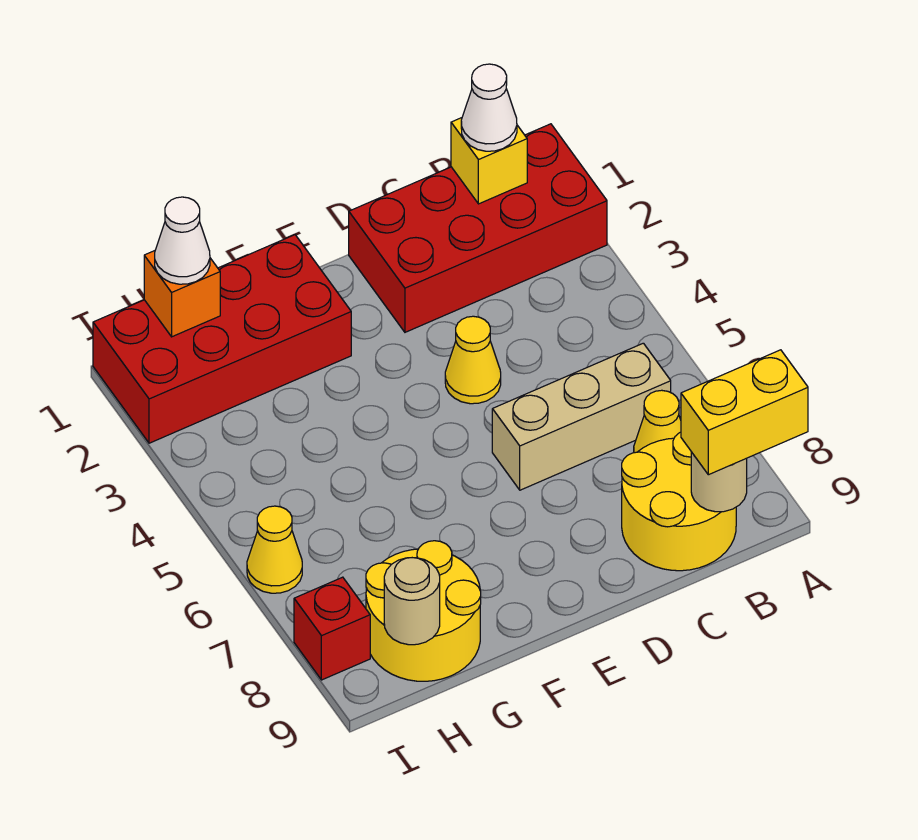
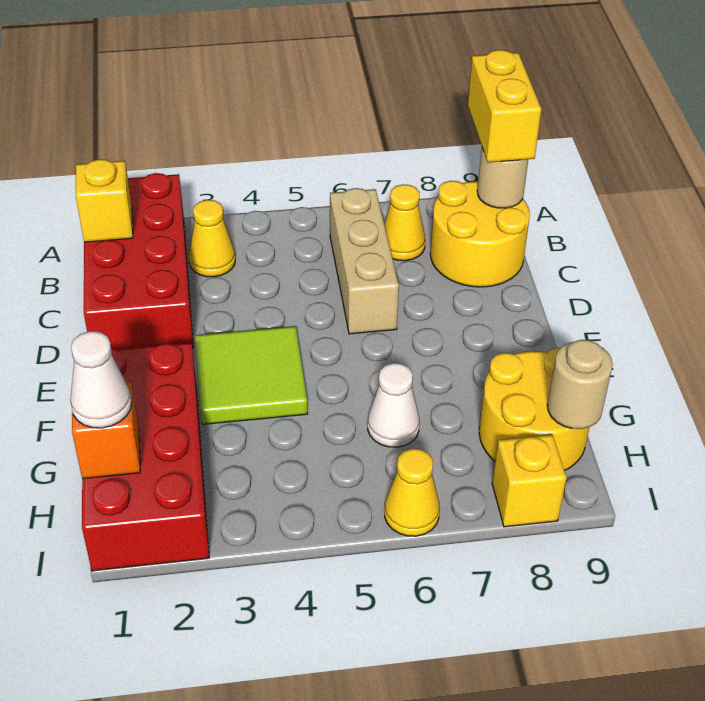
white cone B1 level 3 -> white cone G6 level 1
yellow cone D4 level 1 -> yellow cone B3 level 1
none -> lime tile E3:F4 level 1
red brick I8 level 1 -> yellow brick I8 level 1

